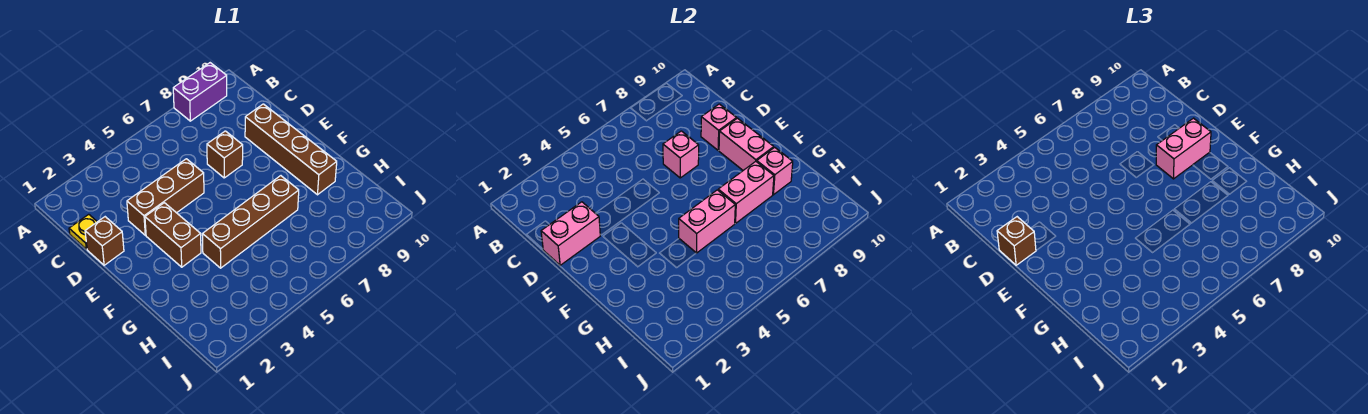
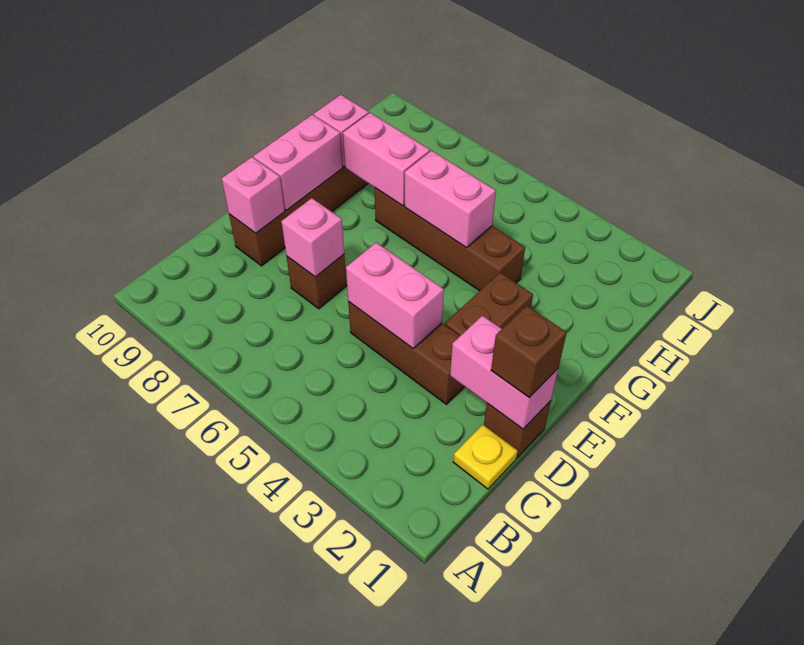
purple brick A8:A9 level 1 -> none
pink brick E8:E9 level 3 -> pink brick D4:D5 level 2

